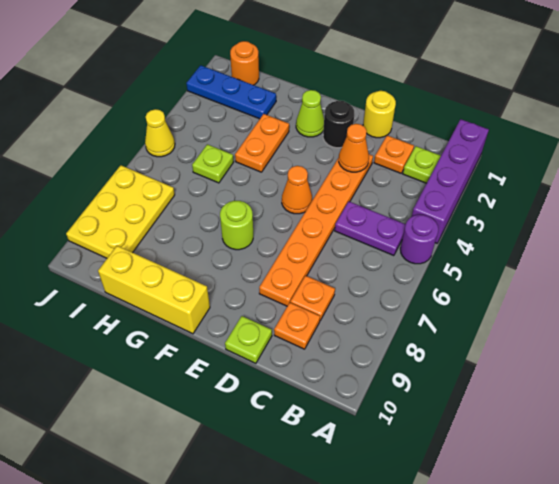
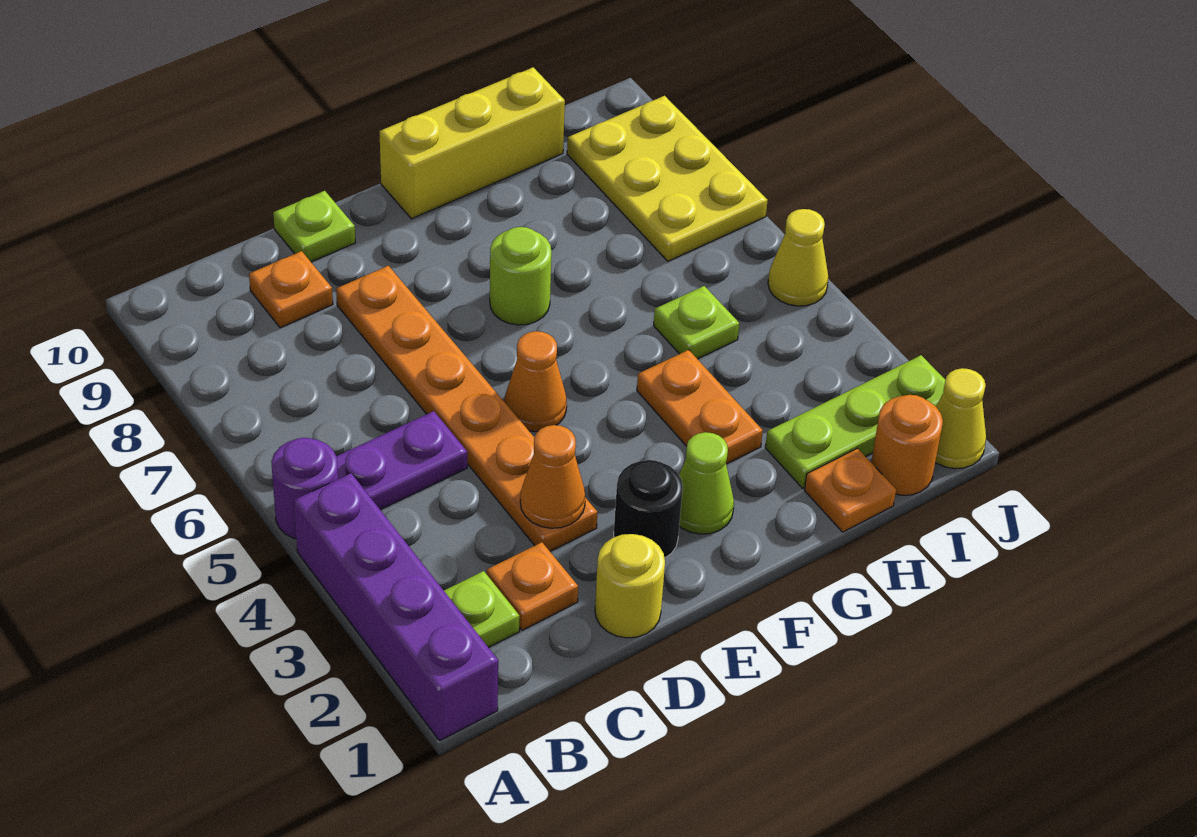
orange plate C8 level 1 -> orange plate H1 level 1
blue plate H2:J2 level 1 -> lime plate H2:J2 level 1
none -> yellow cone J1 level 1

